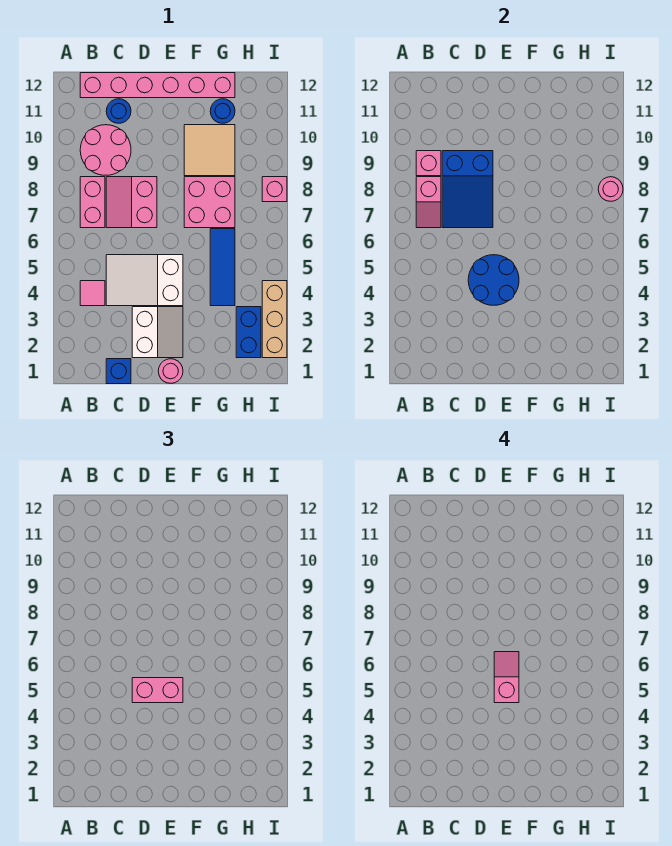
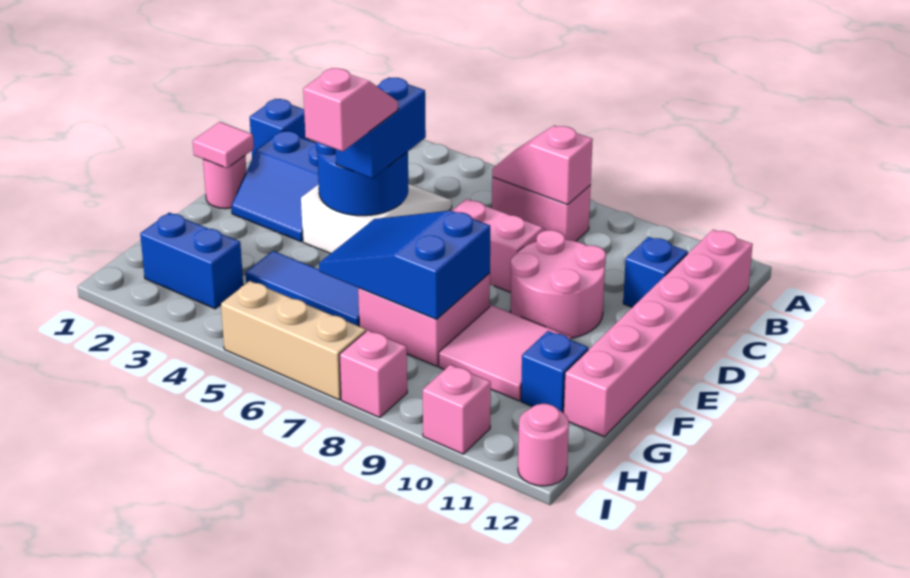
pink tile B4 level 1 -> pink tile E1 level 2
pink round brick B9:C10 level 1 -> pink round brick D9:E10 level 1
pink brick B9 level 2 -> pink brick I10 level 1
blue slope C7:D9 level 2 top 9 -> blue slope F6:G8 level 2 top 8
blue round brick C11 level 1 -> blue brick C11 level 1
white slope D2:E3 level 1 top D -> blue slope D2:E3 level 1 top D
pink brick D5:E5 level 3 -> blue brick D5:E5 level 3
pink slope E5:E6 level 4 top 5 -> pink slope E5:F5 level 4 top F
tan tile F9:G10 level 1 -> pink tile F9:G10 level 1
blue round brick G11 level 1 -> blue brick G11 level 1
tan brick I2:I4 level 1 -> tan brick I5:I7 level 1
pink round brick I8 level 2 -> pink round brick I12 level 1

